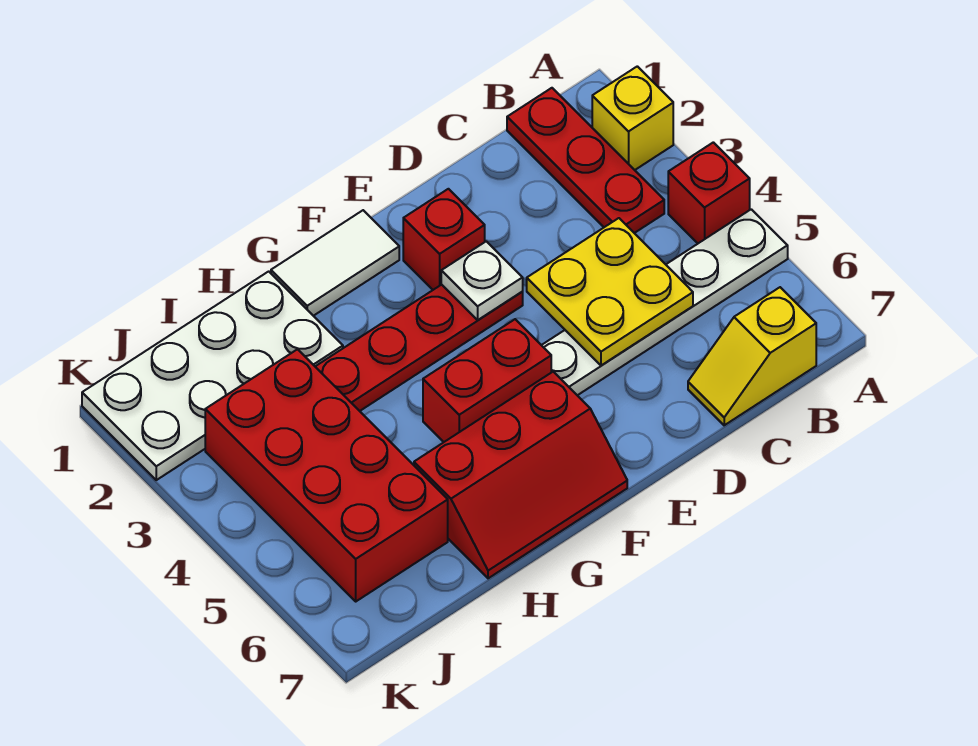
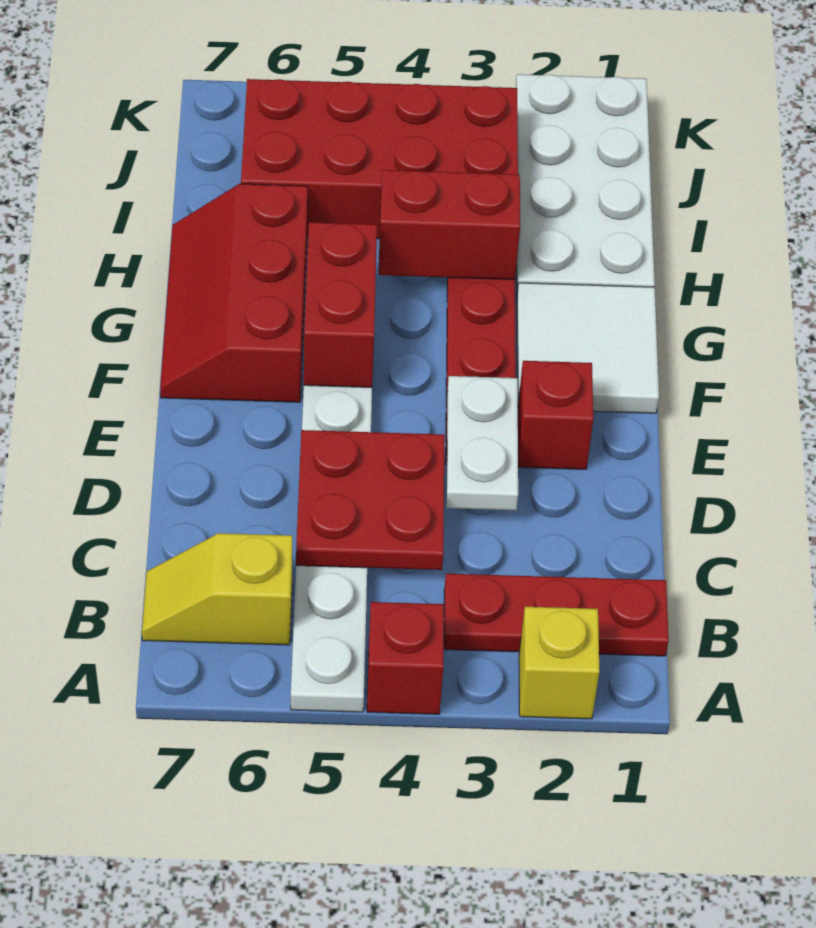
yellow slope B7:C7 level 1 top B -> yellow slope B6:B7 level 1 top 6
yellow plate C4:D5 level 2 -> red plate C4:D5 level 2
white plate E3 level 2 -> white plate D3:E3 level 2
white tile F1:G1 level 1 -> white tile F1:G2 level 1
none -> red brick H3:H4 level 2

